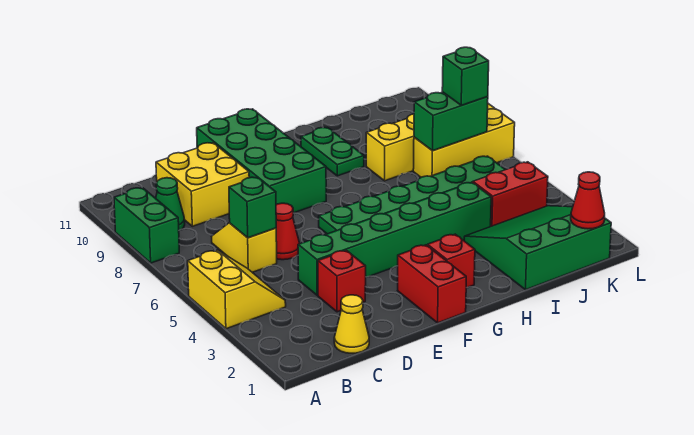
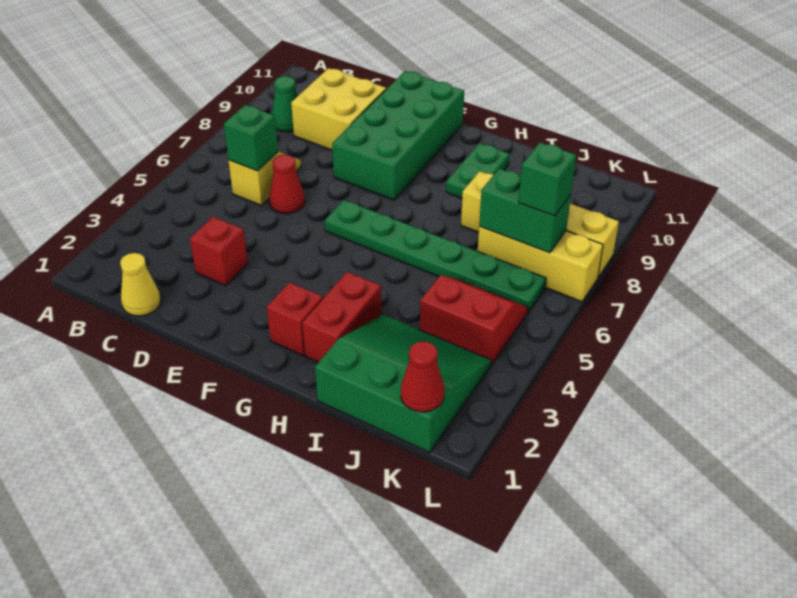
yellow slope A4:B5 level 1 top A -> none
green brick A8:A9 level 1 -> none
green brick D4:I4 level 1 -> none
red brick F1:F2 level 1 -> red brick H2:H3 level 1

